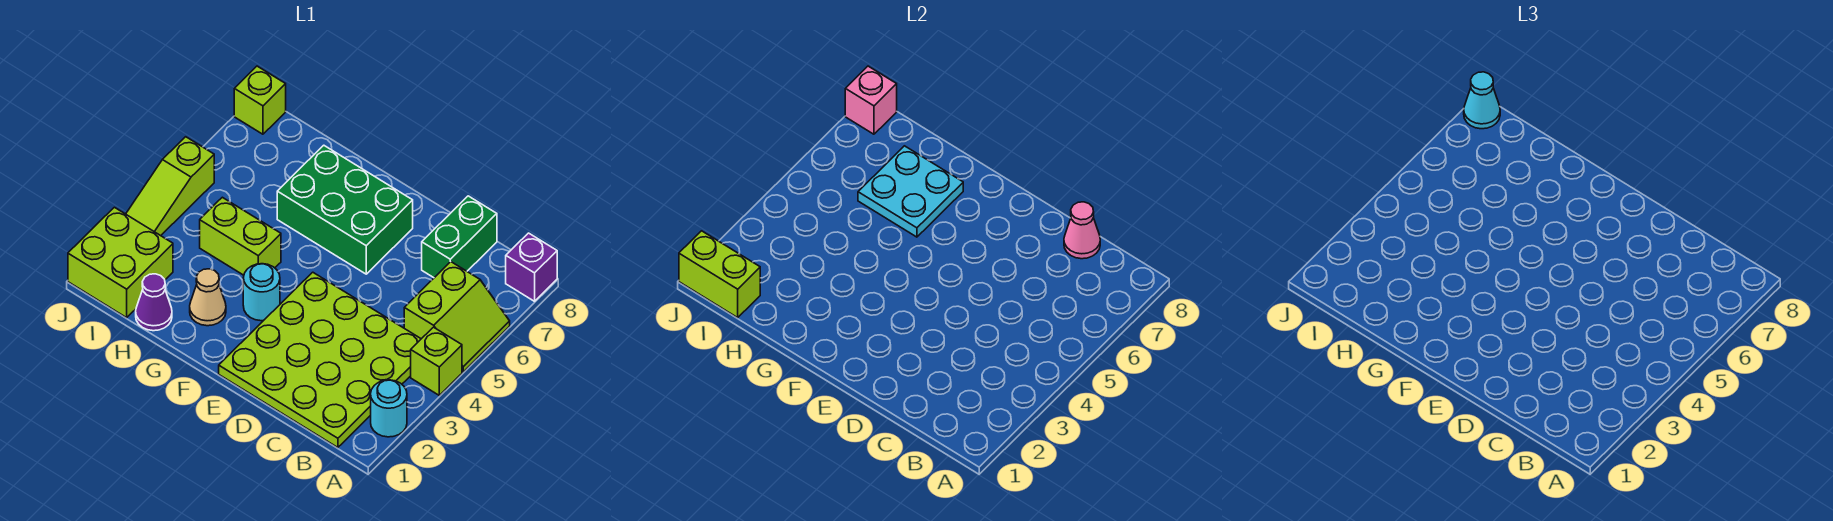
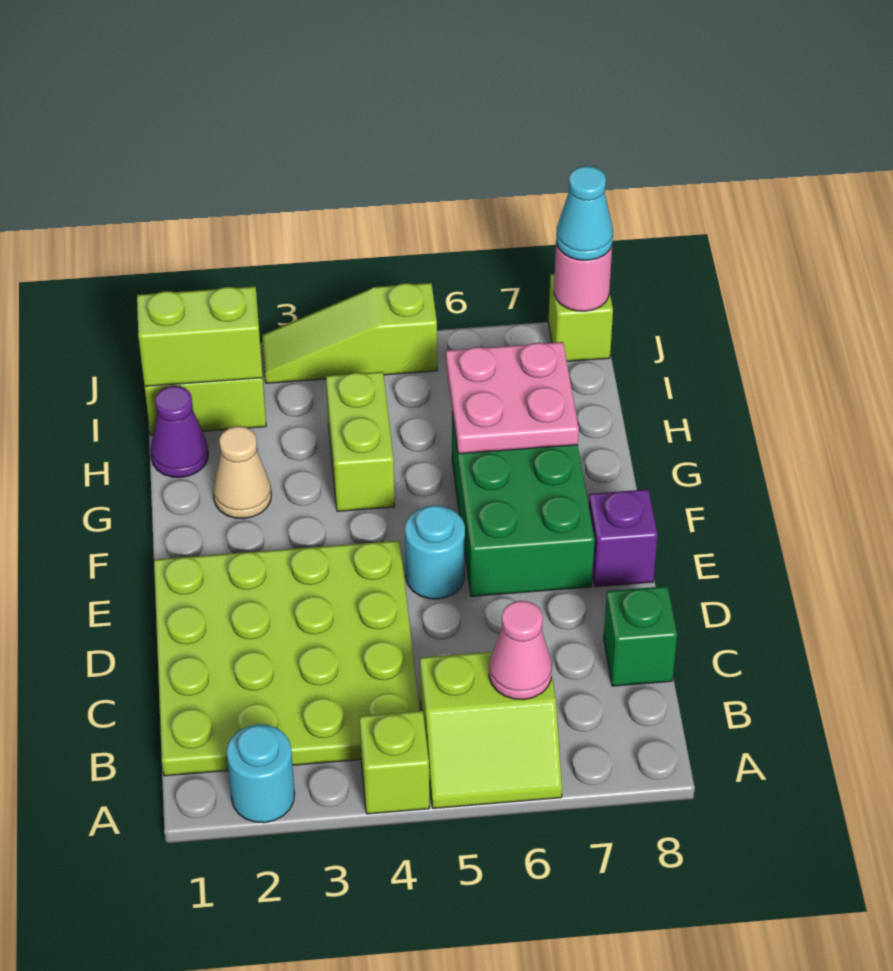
purple brick A8 level 1 -> purple brick E8 level 1
green brick C7:C8 level 1 -> green brick C8 level 1
pink cone C8 level 2 -> pink cone B6 level 2
cyan round brick F3 level 1 -> cyan round brick E5 level 1
cyan plate G6:H7 level 2 -> pink plate G6:H7 level 2
lime brick I1:J1 level 2 -> lime brick I1:I2 level 2
pink brick J8 level 2 -> pink round brick J8 level 2

